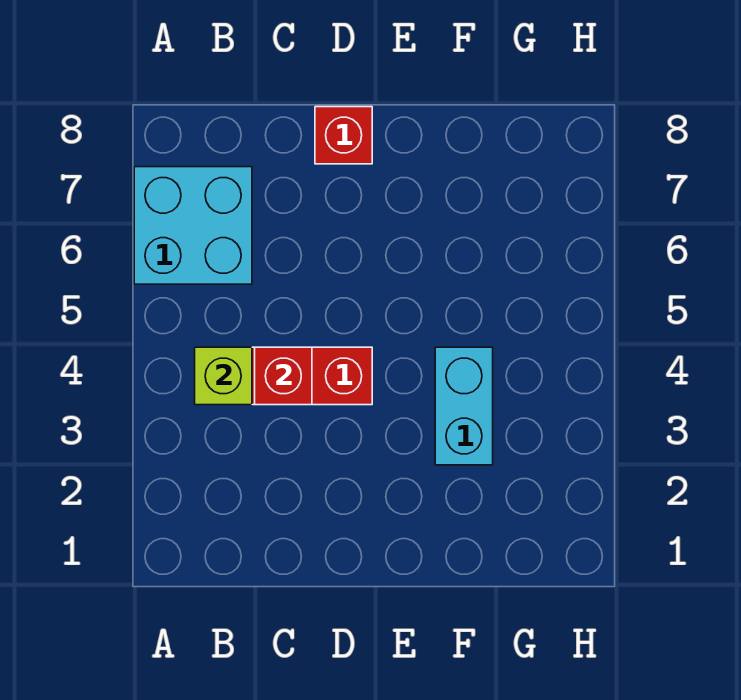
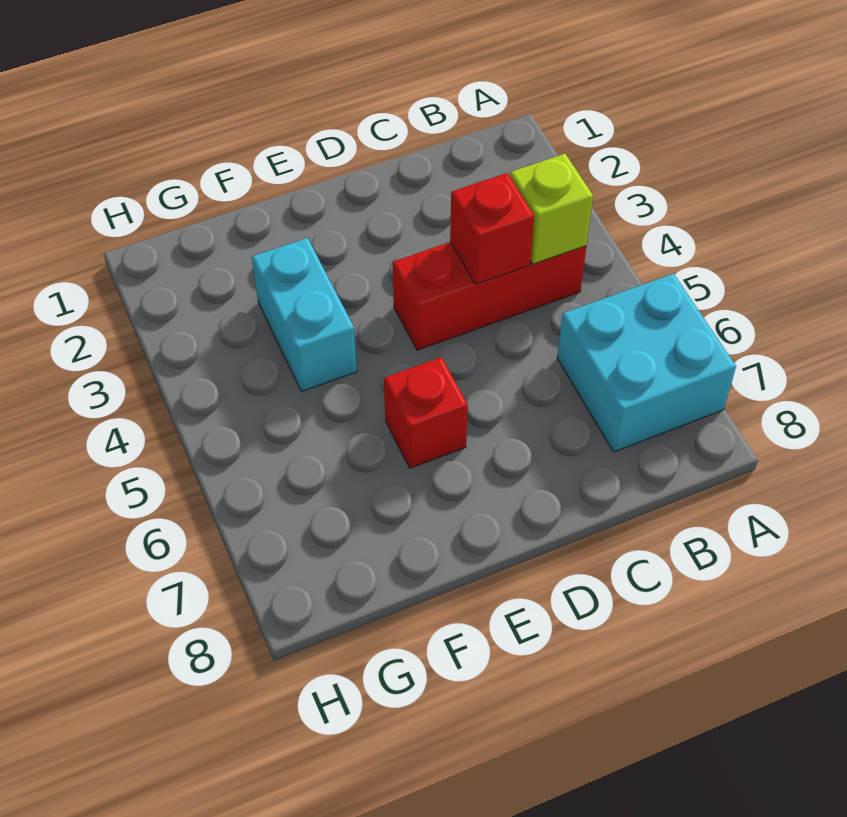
red brick D8 level 1 -> red brick E6 level 1

